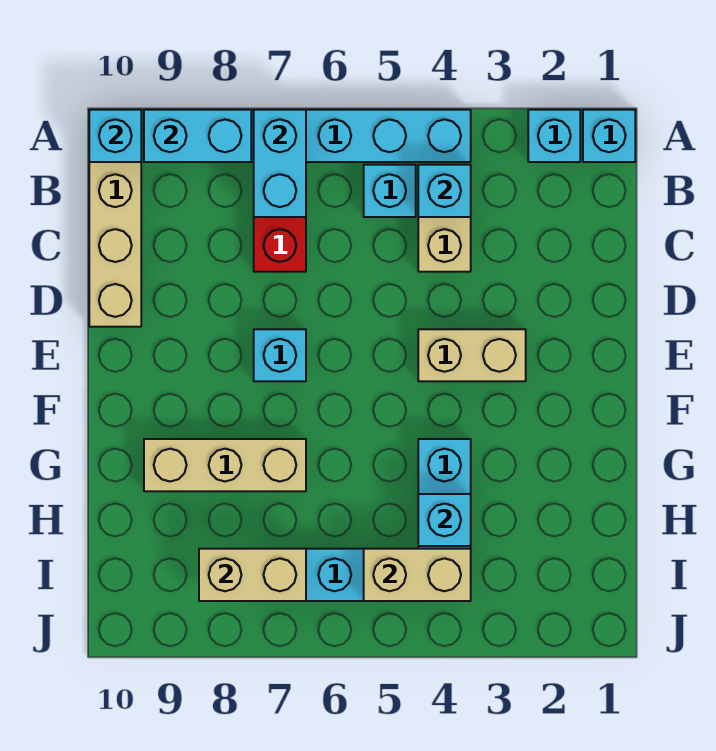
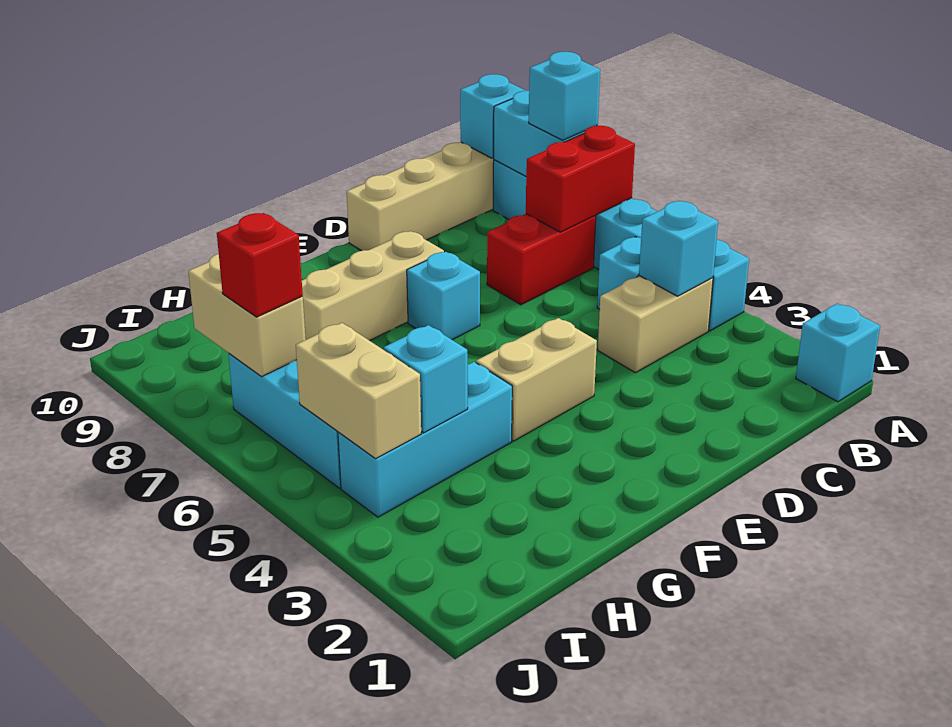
cyan brick A2 level 1 -> cyan brick A8 level 3
cyan brick A7:B7 level 2 -> red brick A7:B7 level 2
tan brick E3:E4 level 1 -> tan brick E4:F4 level 1
tan brick G7:G9 level 1 -> tan brick E8:G8 level 1
none -> red brick I7 level 3

